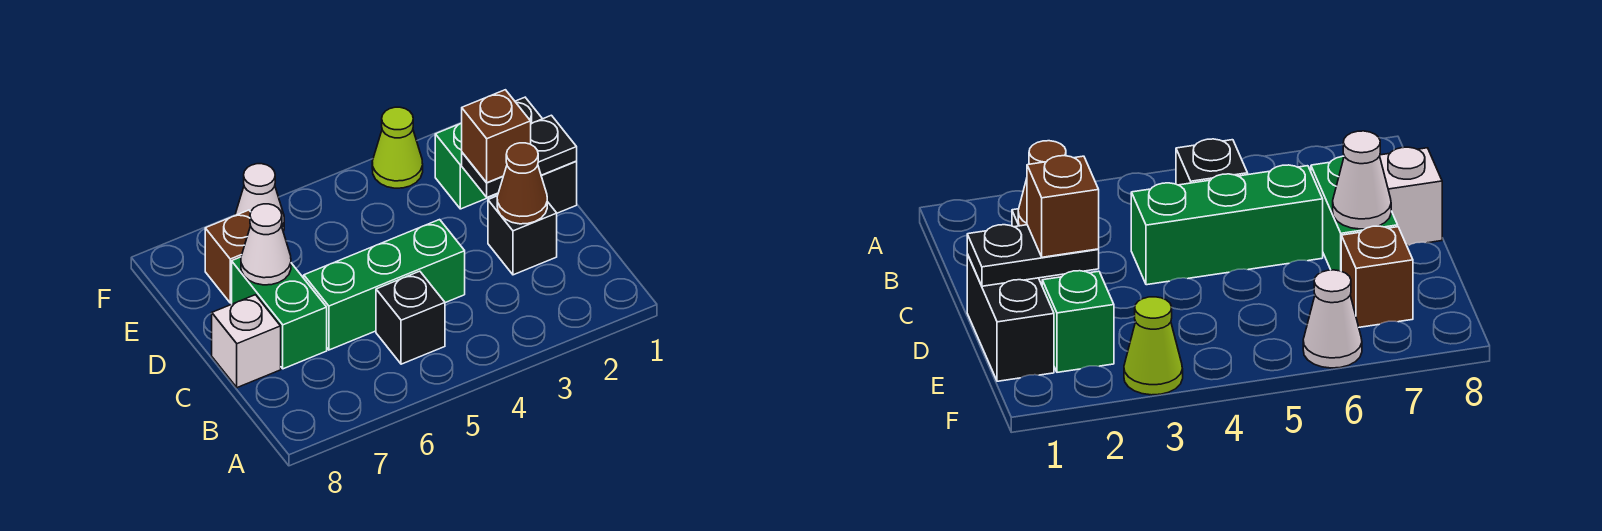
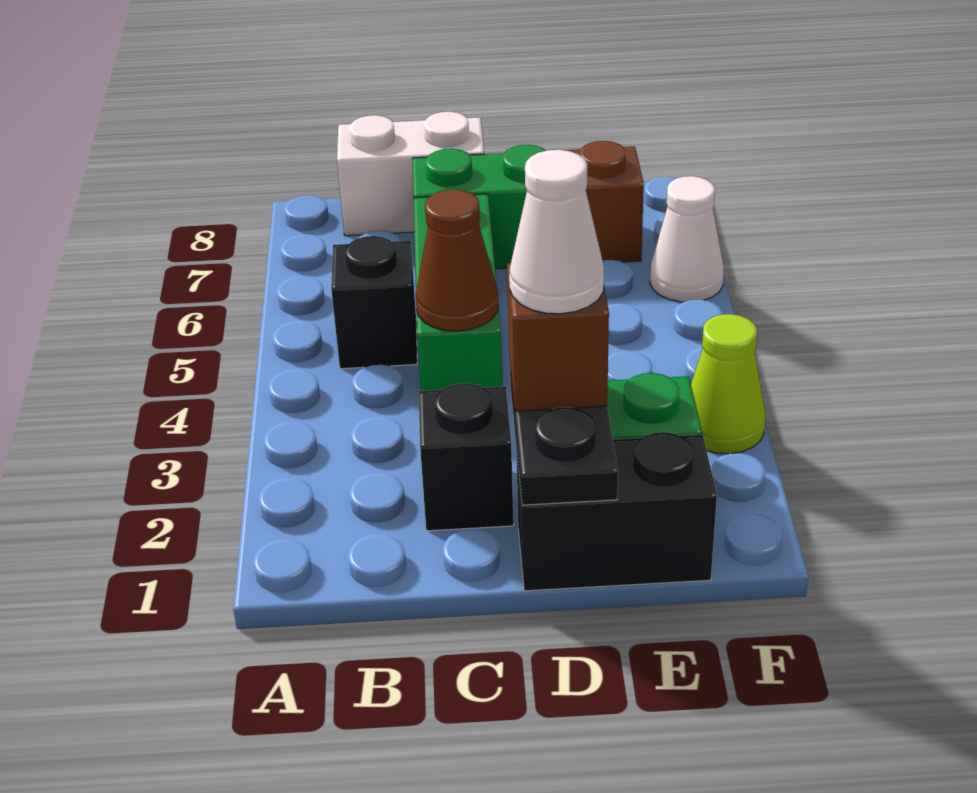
brown cone C2 level 2 -> brown cone C4 level 2
white brick C8 level 1 -> white brick B8:C8 level 1
white cone D7 level 2 -> white cone D2 level 4

